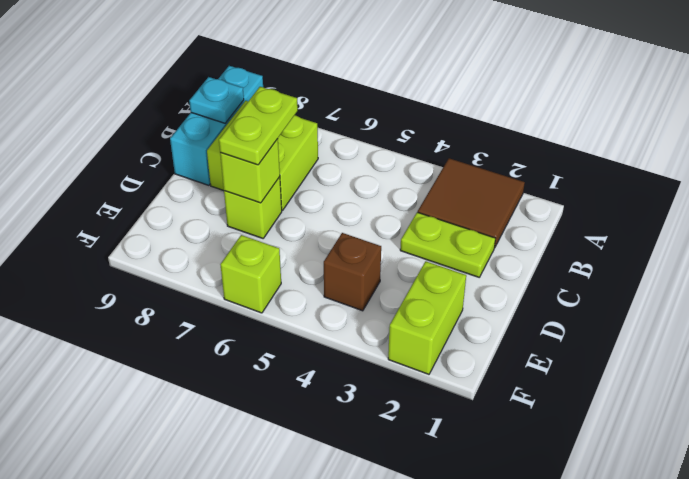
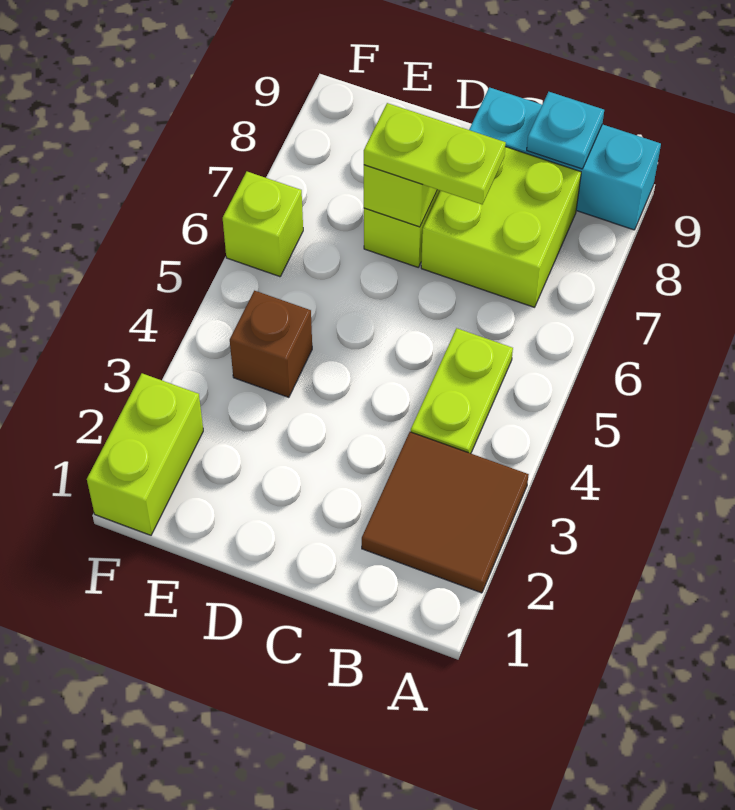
lime plate C2:C3 level 1 -> lime plate B4:B5 level 1
lime brick E2:F2 level 1 -> lime brick F1:F2 level 1

